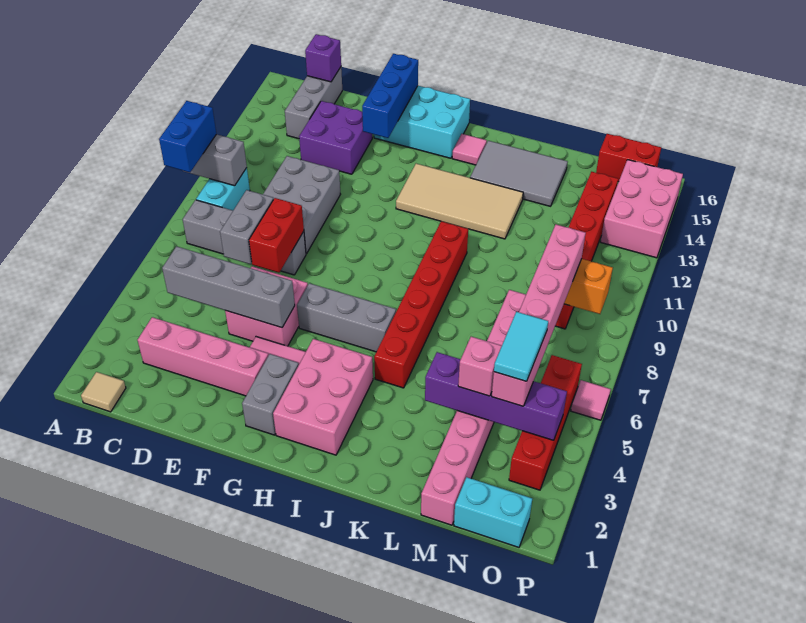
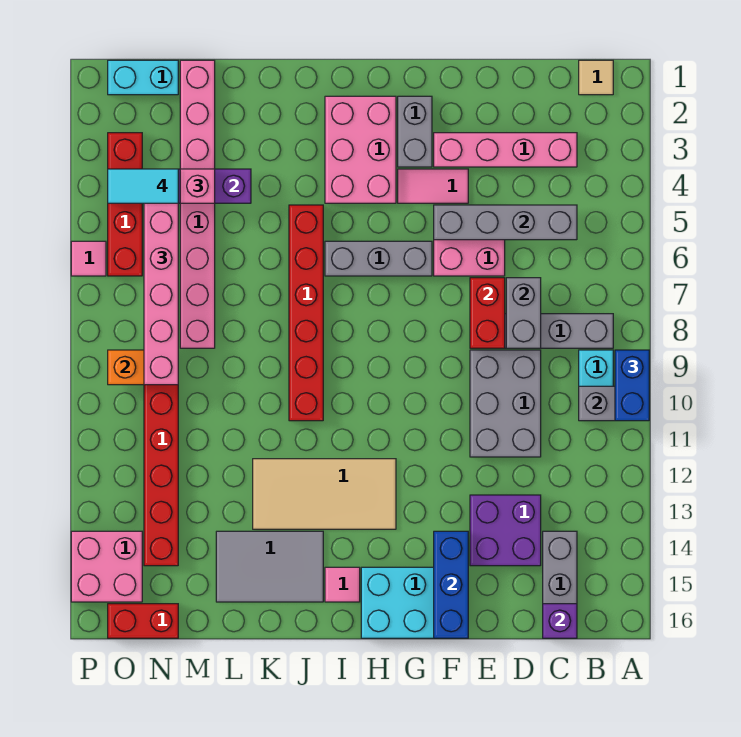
cyan tile N4:N5 level 4 -> cyan tile N4:O4 level 4
pink brick O13:P15 level 1 -> pink brick O14:P15 level 1

